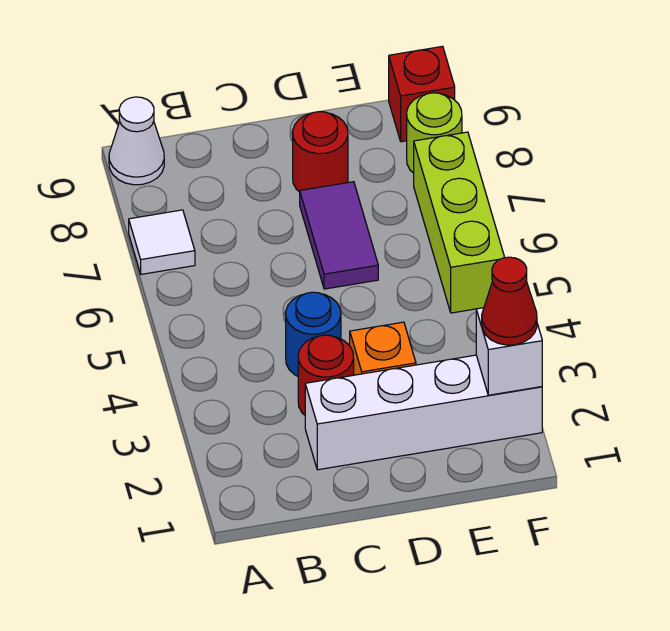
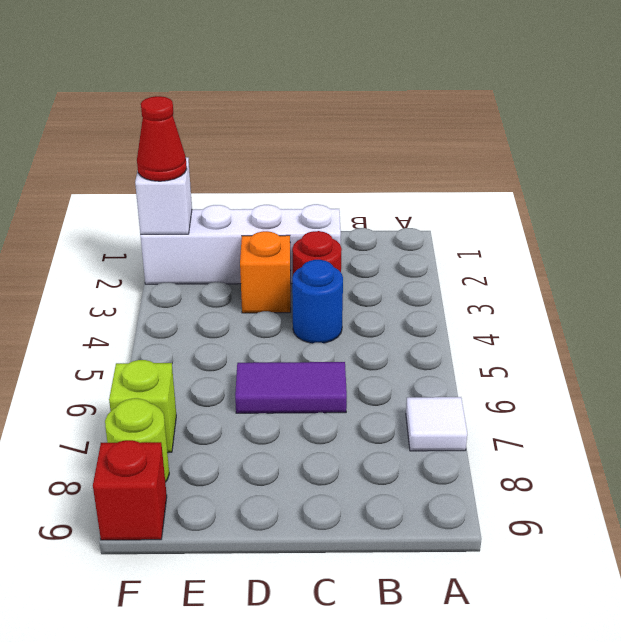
white cone A9 level 1 -> none
purple tile D6:D7 level 1 -> purple tile C6:D6 level 1
red round brick D8 level 1 -> none
lime brick F5:F7 level 1 -> lime brick F7 level 1

